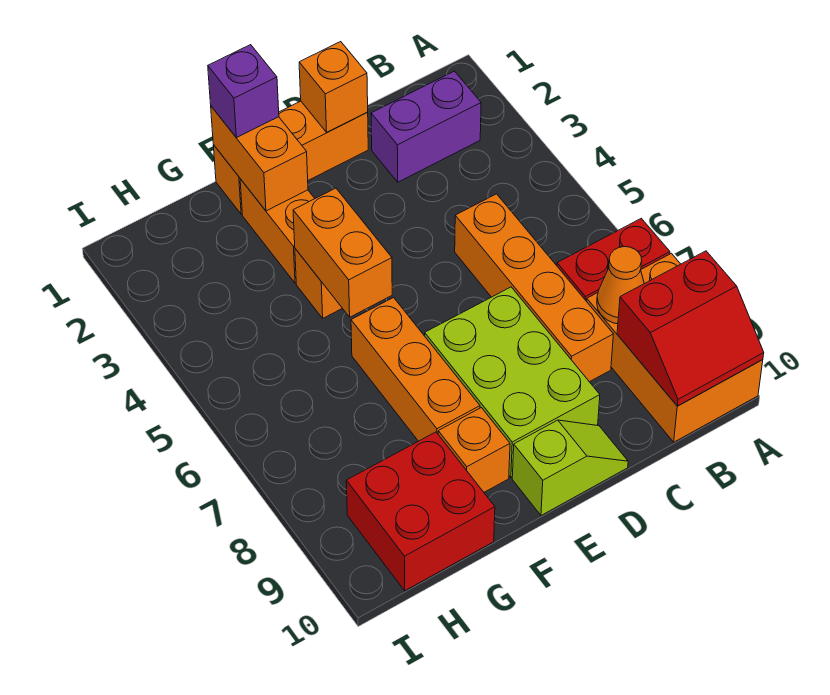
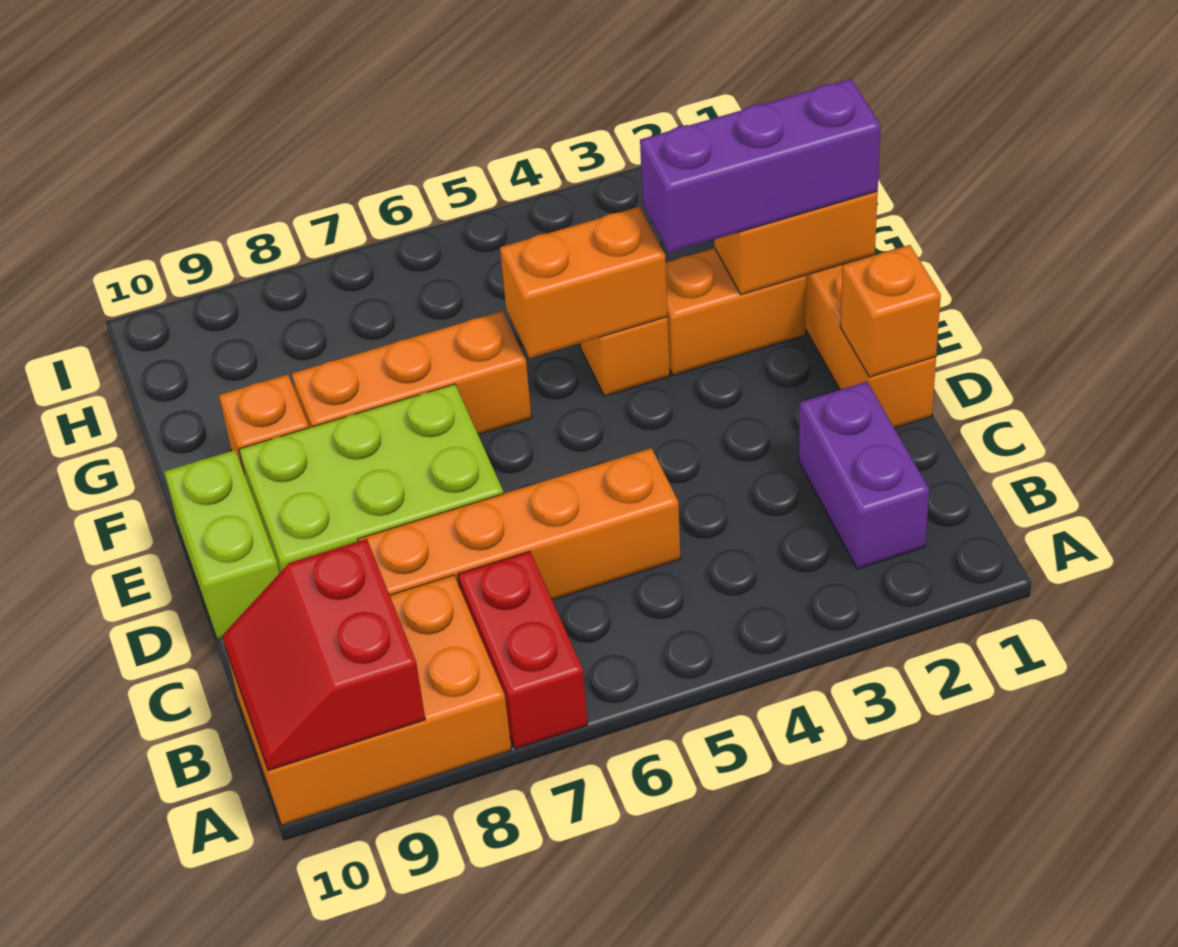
orange cone B8 level 2 -> none
lime slope D10:E10 level 1 top E -> lime brick D10:E10 level 1
purple brick F1 level 3 -> purple brick F1:F3 level 3
red brick G9:H10 level 1 -> none

